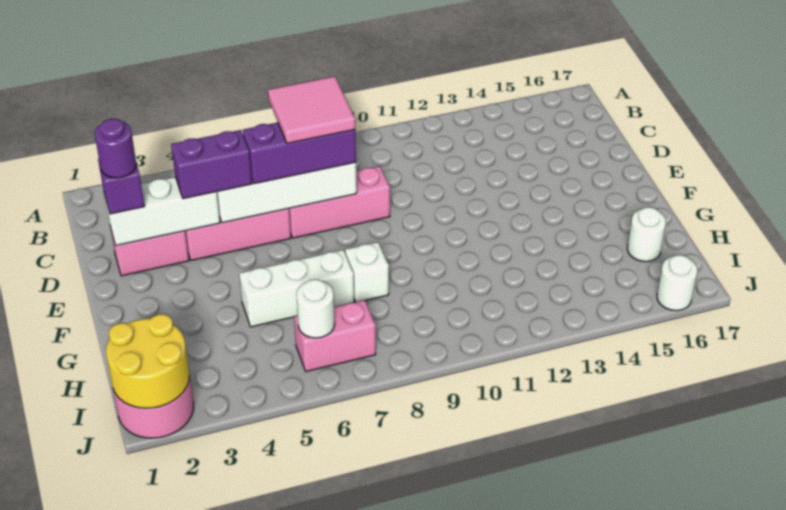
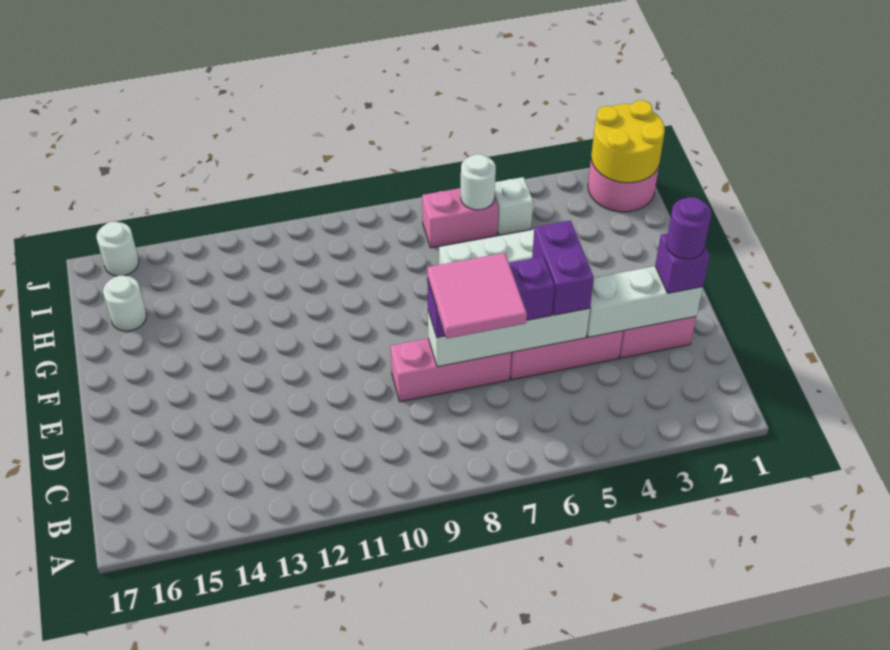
purple brick D4:D5 level 3 -> purple brick D5:E5 level 3
white brick G8 level 1 -> white brick I5 level 1

